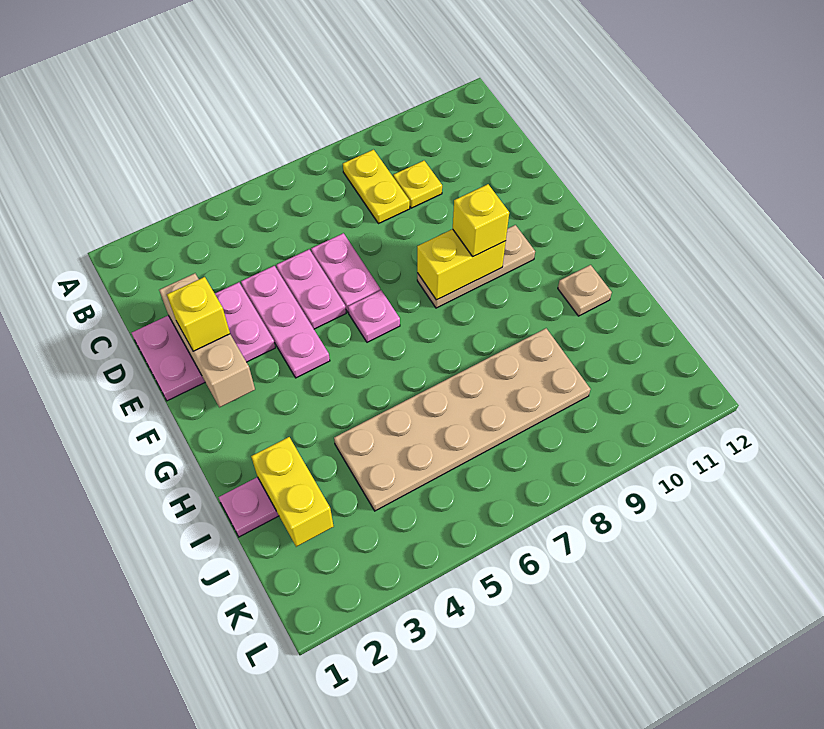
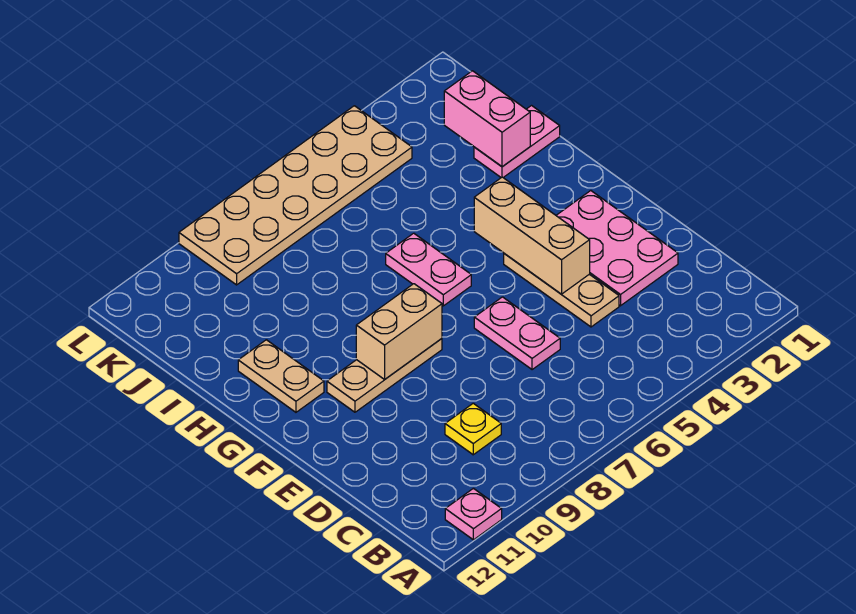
yellow plate B8:C8 level 1 -> none
pink plate D1:E3 level 1 -> pink plate D2:F3 level 1
tan brick D2:F2 level 2 -> tan brick E4:G4 level 2
pink plate D4:F4 level 1 -> tan plate D4:F4 level 1
pink plate D5:E5 level 1 -> pink plate G6:H6 level 1
yellow brick E2 level 3 -> none
pink plate F6 level 1 -> pink plate A11 level 1
yellow brick F8:F9 level 2 -> tan brick F8:F9 level 2
yellow brick F9 level 3 -> none
tan plate H11 level 1 -> tan plate G11:H11 level 1
yellow brick I2:J2 level 2 -> pink brick I2:J2 level 2
tan plate I4:J9 level 1 -> tan plate K4:L9 level 1

